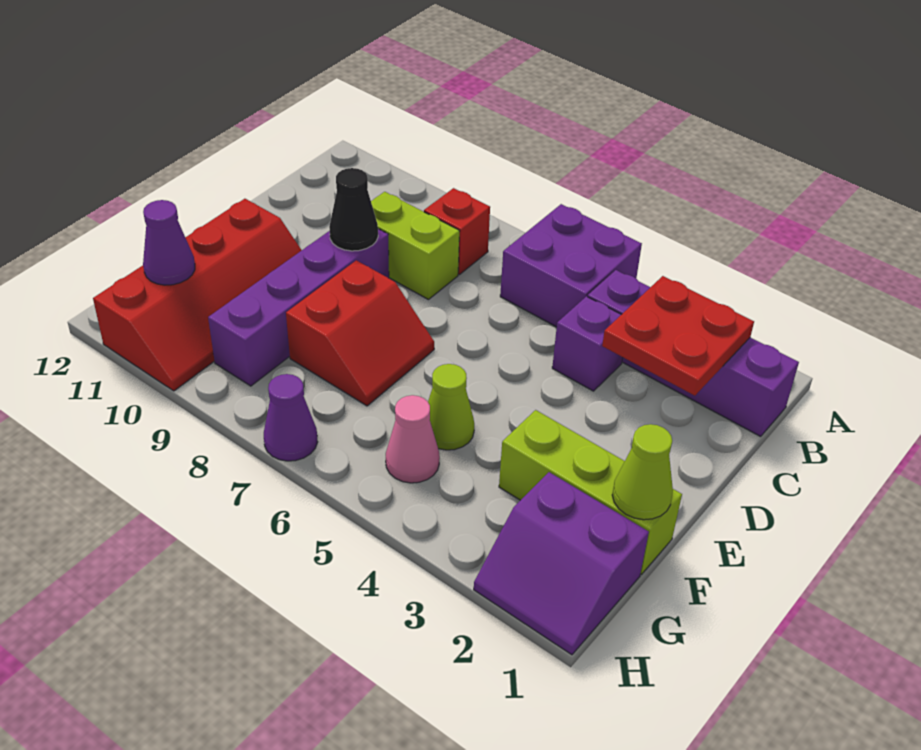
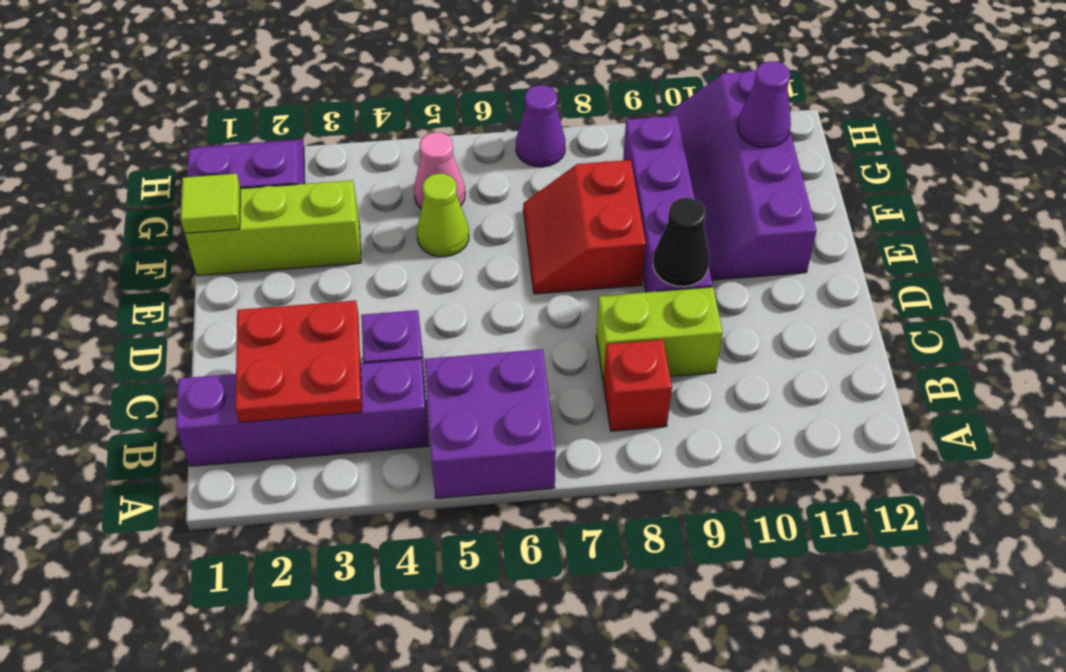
red slope E10:H11 level 1 top 11 -> purple slope E10:H11 level 1 top 11
lime cone F1 level 2 -> lime tile F1 level 2

